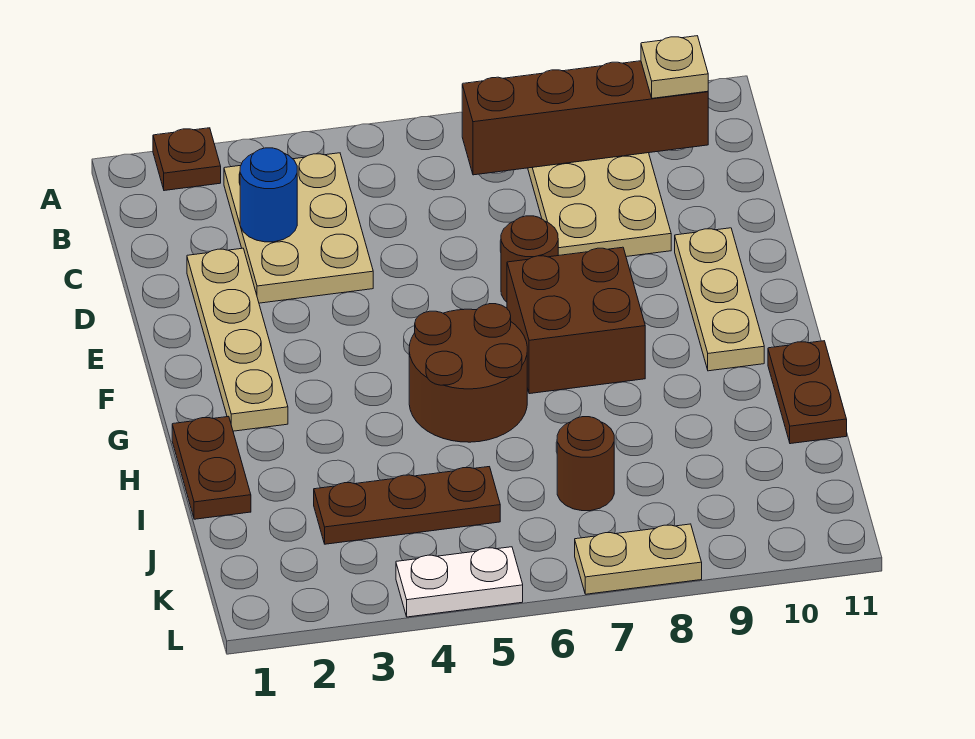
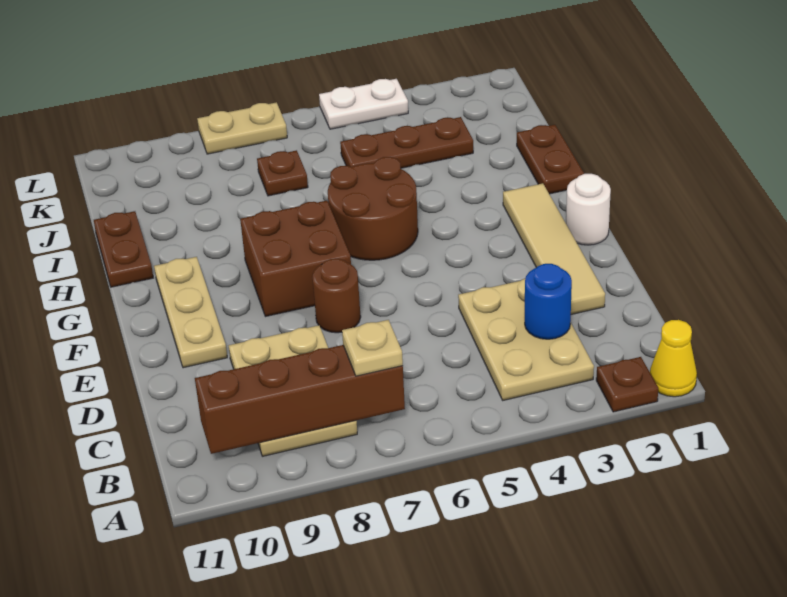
none -> yellow cone A1 level 1
tan plate B10 level 3 -> tan plate B7 level 3
tan plate D2:G2 level 1 -> tan tile D2:G2 level 1
none -> white round brick F1 level 1
brown round brick J7 level 1 -> brown plate J7 level 1

